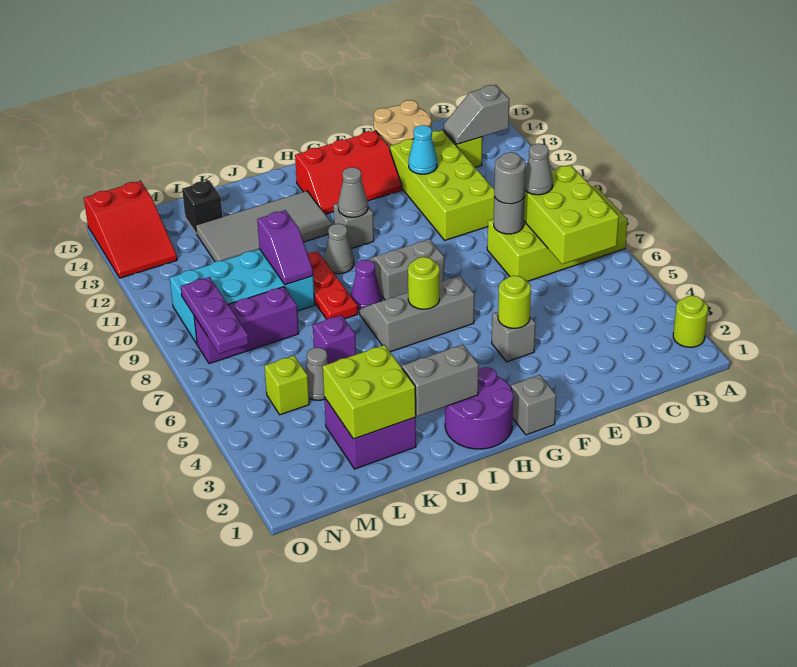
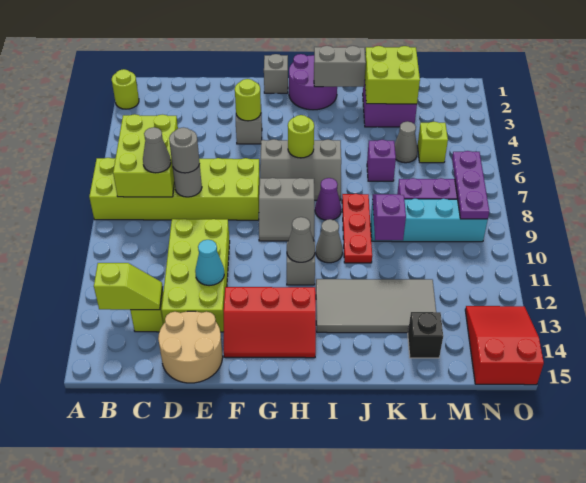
lime brick A7:D8 level 1 -> lime brick A7:F8 level 1
grey slope B13:C13 level 2 top B -> lime slope B13:C13 level 2 top B
red slope F13:H14 level 1 top 14 -> red slope F13:H14 level 1 top 13
cyan brick K9:N10 level 1 -> cyan brick K9:N9 level 1

